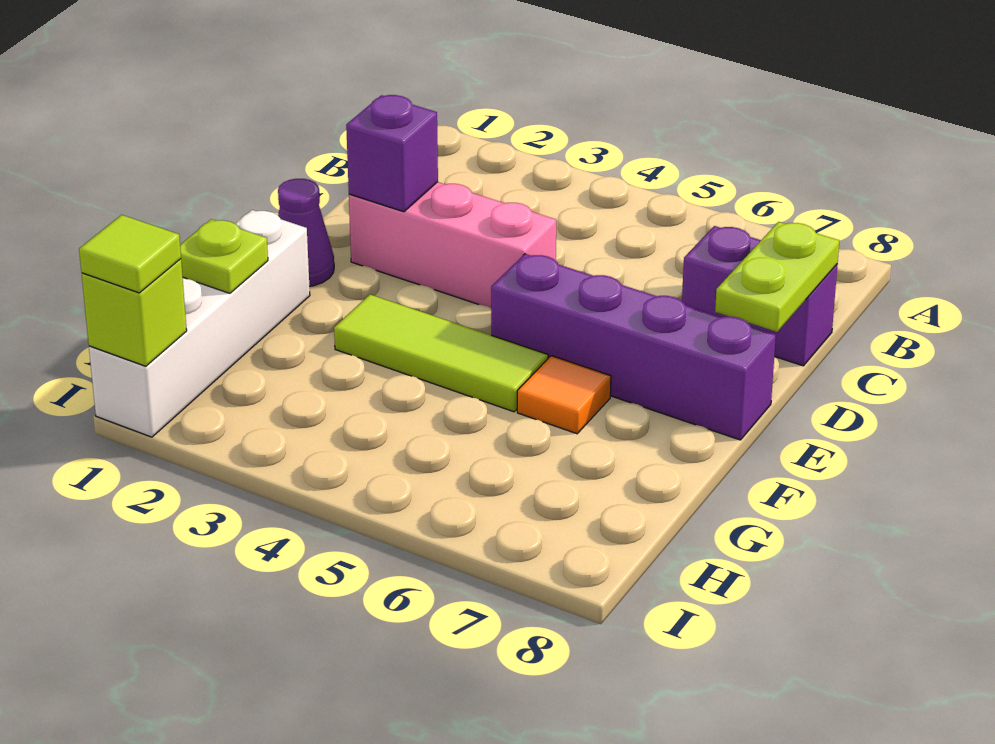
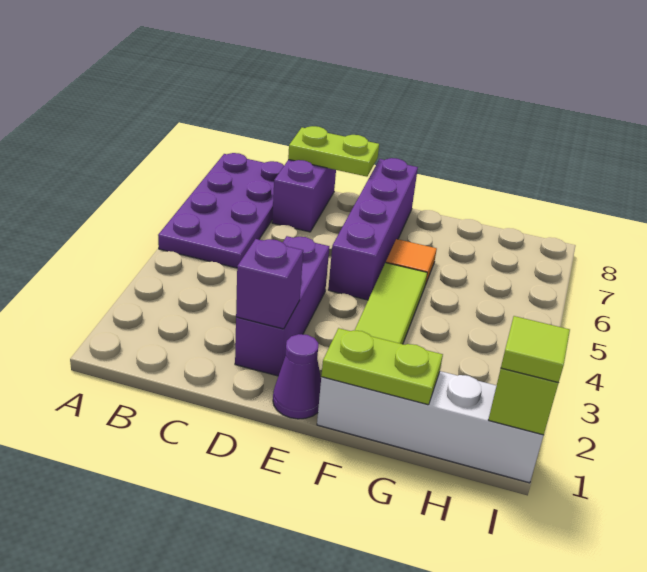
none -> purple plate A5:B8 level 1
pink brick D2:D4 level 1 -> purple brick D2:D4 level 1
lime plate G1 level 2 -> lime plate F1:G1 level 2

